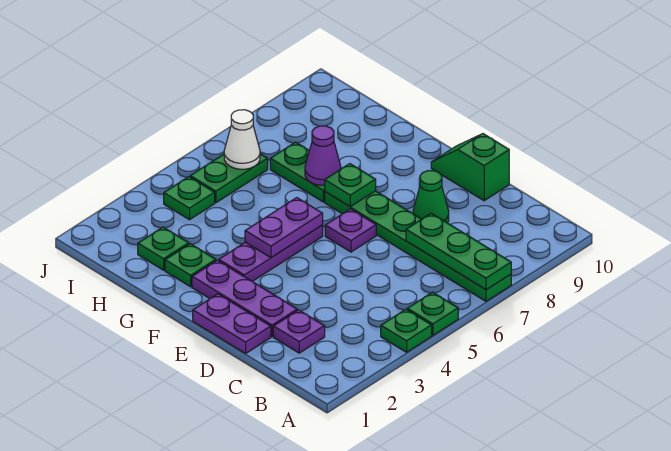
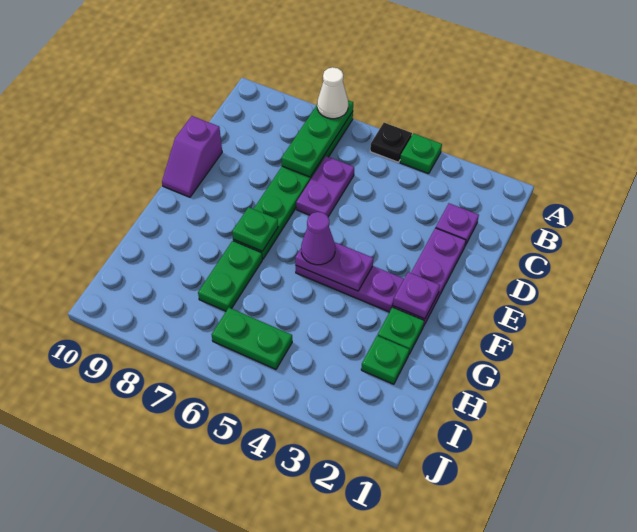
green plate A5 level 1 -> black plate A5 level 1
purple plate D1:E1 level 1 -> purple plate C6:D6 level 1
green cone D8 level 1 -> none
green slope D10:E10 level 1 top D -> purple slope D10:E10 level 1 top D
purple plate E6 level 1 -> purple plate F2 level 2
purple cone G7 level 2 -> purple cone F5 level 3
green plate I4 level 1 -> none
white cone I6 level 2 -> white cone A7 level 3

